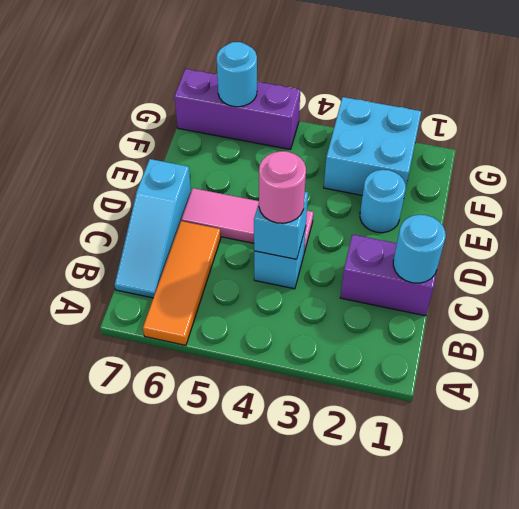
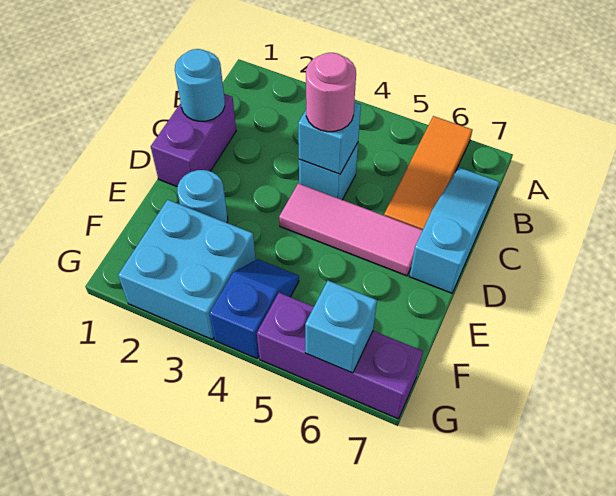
purple brick C1:C2 level 1 -> purple brick C1:D1 level 1
none -> blue slope F4:G4 level 1 top G
cyan round brick G6 level 2 -> cyan brick G6 level 2

